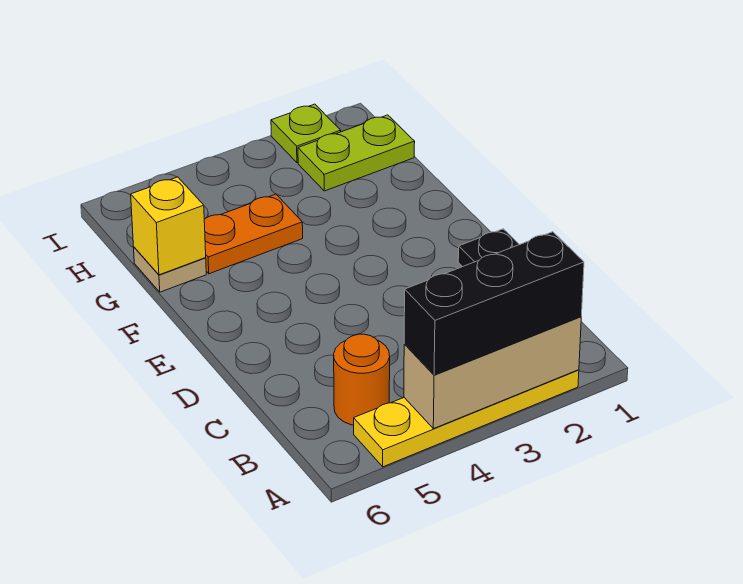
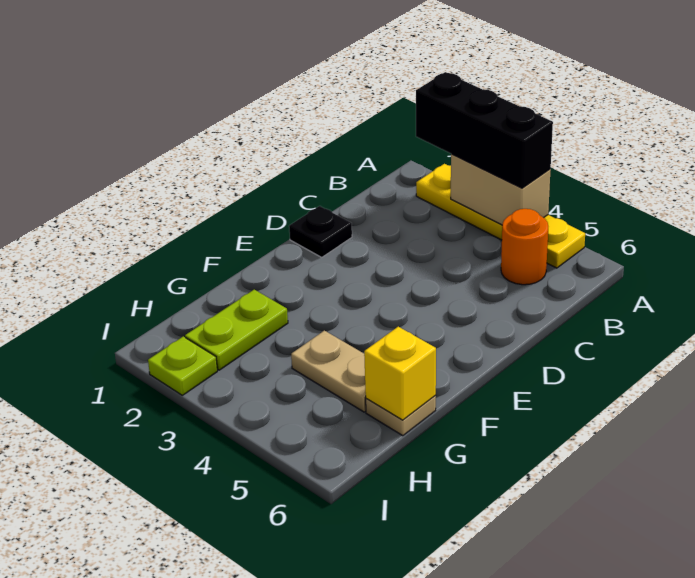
tan brick A2:A4 level 2 -> tan brick A3:A4 level 2
orange plate G4:G5 level 1 -> tan plate G4:G5 level 1
lime plate H1:H2 level 1 -> lime plate G2:H2 level 1

